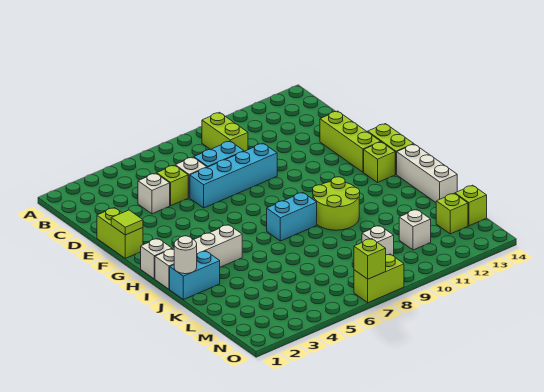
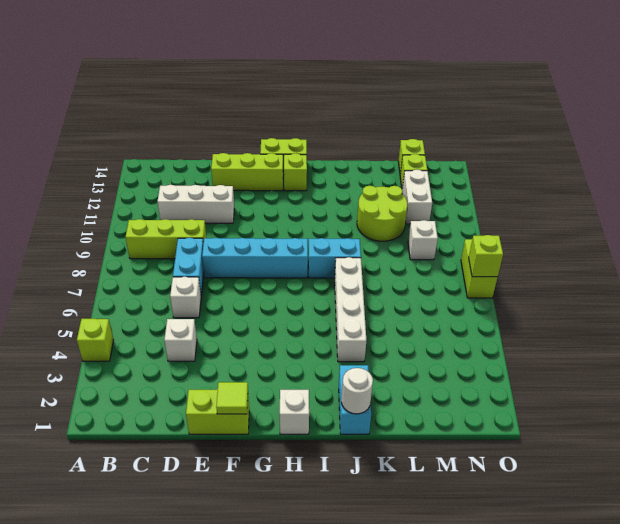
lime brick B9:C9 level 1 -> lime brick B9:D9 level 1
lime brick D5 level 1 -> lime brick A4 level 1
cyan brick E6:E9 level 1 -> cyan brick E8:H8 level 1
white brick I1:I4 level 1 -> white brick J4:J7 level 1
cyan brick I7:I8 level 1 -> cyan brick I8:J8 level 1
lime round brick I9:J10 level 1 -> lime round brick K10:L11 level 1
white brick I14:K14 level 1 -> white brick C11:E11 level 1
white brick M11 level 1 -> white brick M11:M12 level 1

